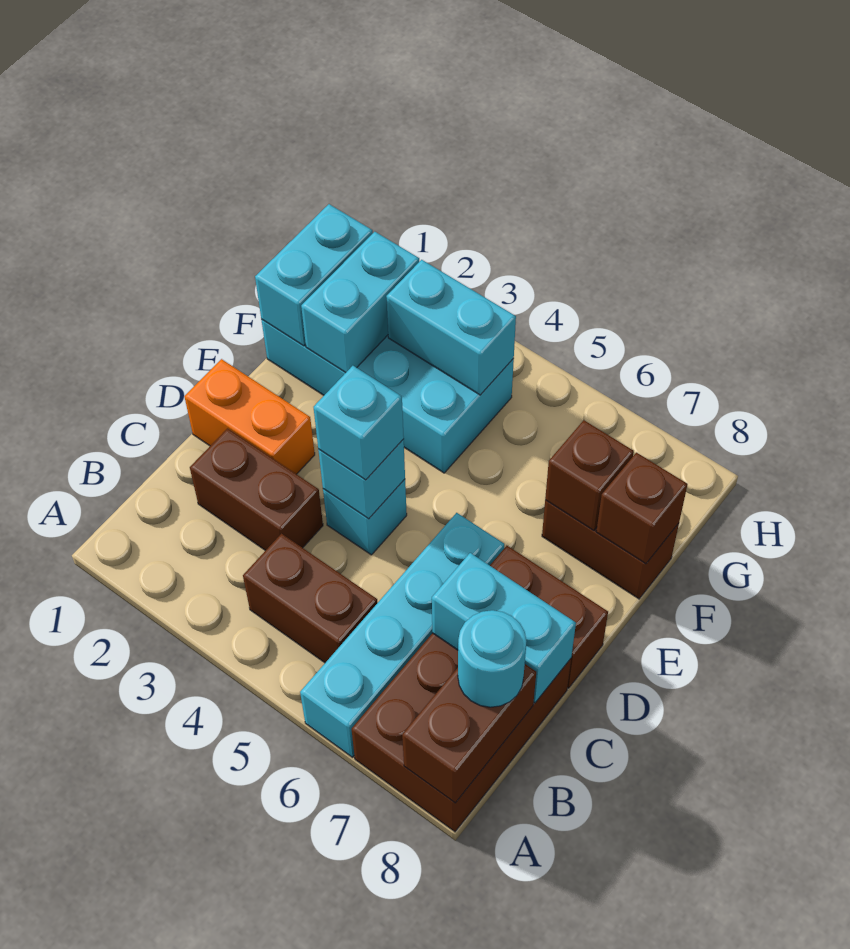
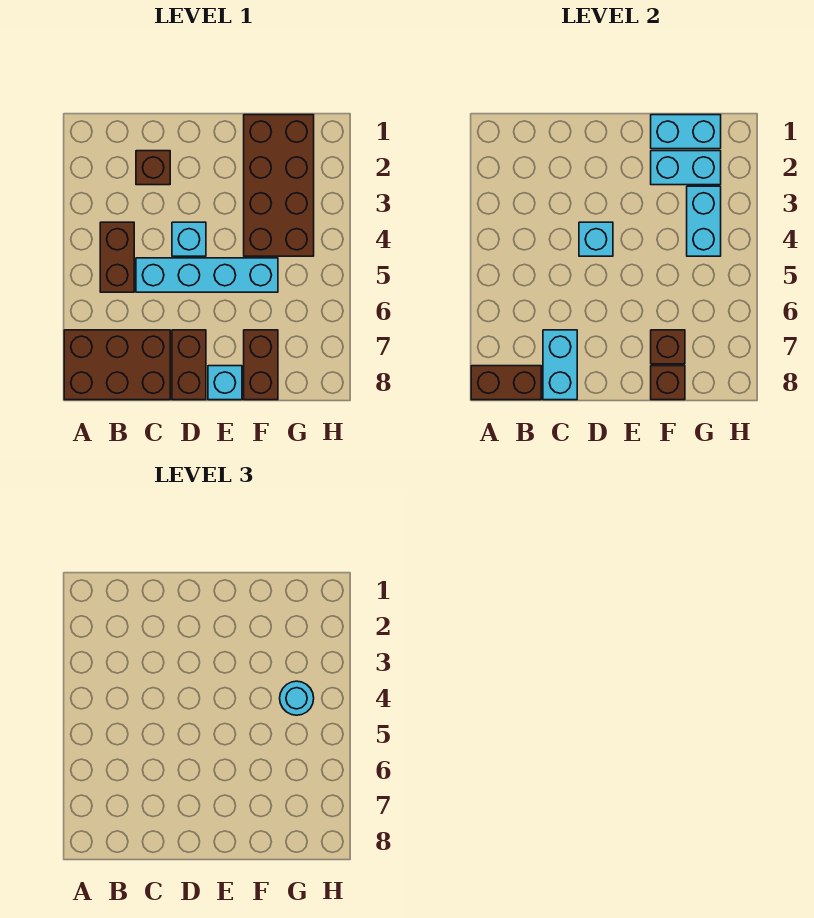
cyan brick A6:D6 level 1 -> cyan brick C5:F5 level 1
cyan round brick B8 level 3 -> cyan round brick G4 level 3
brown brick C2:C3 level 1 -> brown brick C2 level 1
orange brick D1:D2 level 1 -> none
cyan brick D4 level 3 -> cyan brick E8 level 1
cyan brick F1:G4 level 1 -> brown brick F1:G4 level 1

